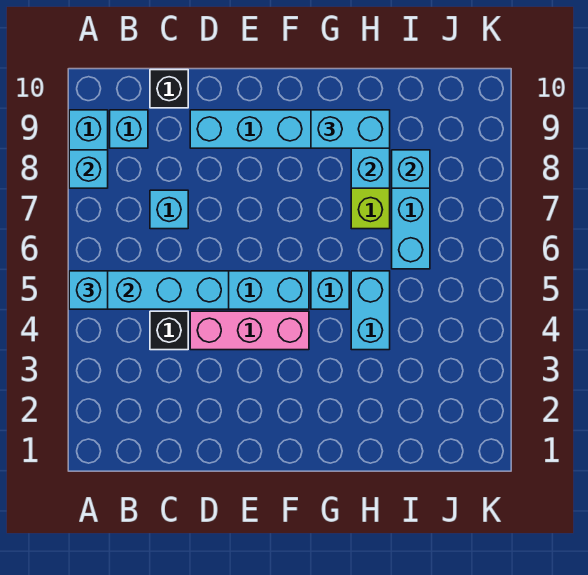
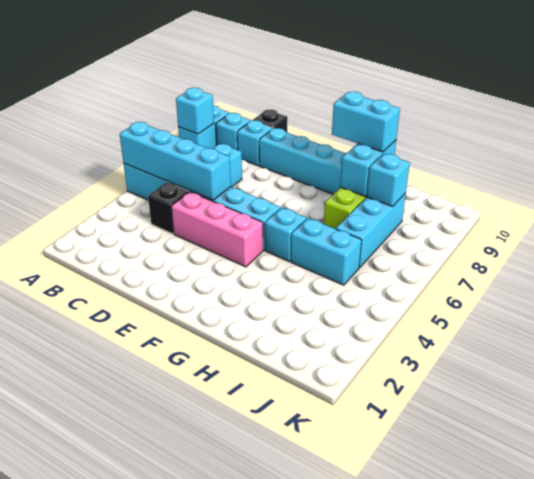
cyan brick A5 level 3 -> cyan brick C9 level 1
cyan brick H4:H5 level 1 -> cyan brick H5:I5 level 1

